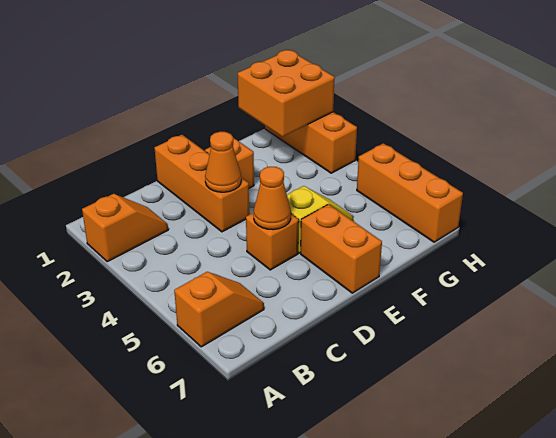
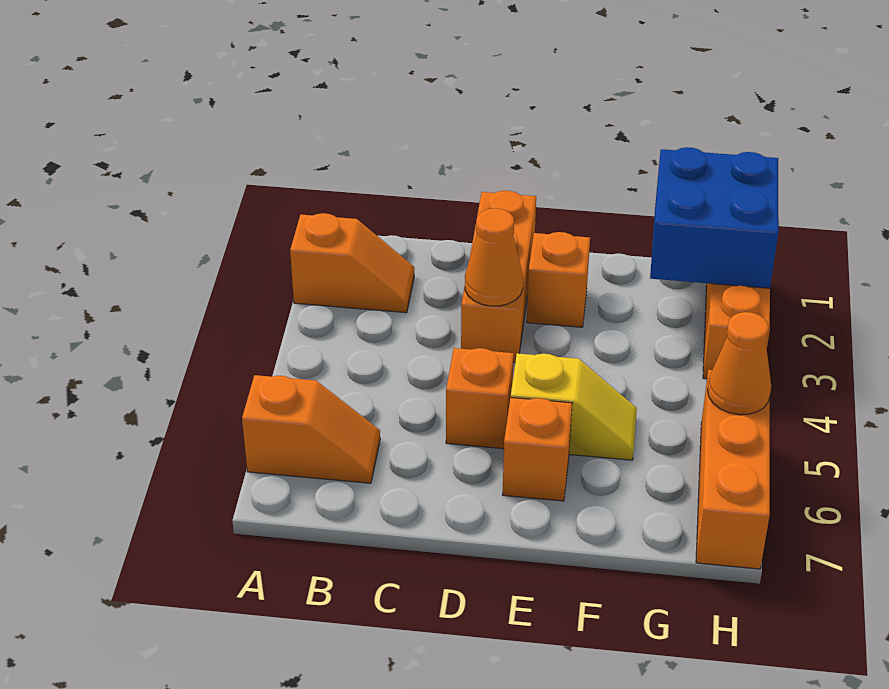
orange cone D5 level 2 -> orange cone H5 level 2
orange brick E6:E7 level 1 -> orange brick E6 level 1
orange brick G1:H2 level 2 -> blue brick G1:H2 level 2

